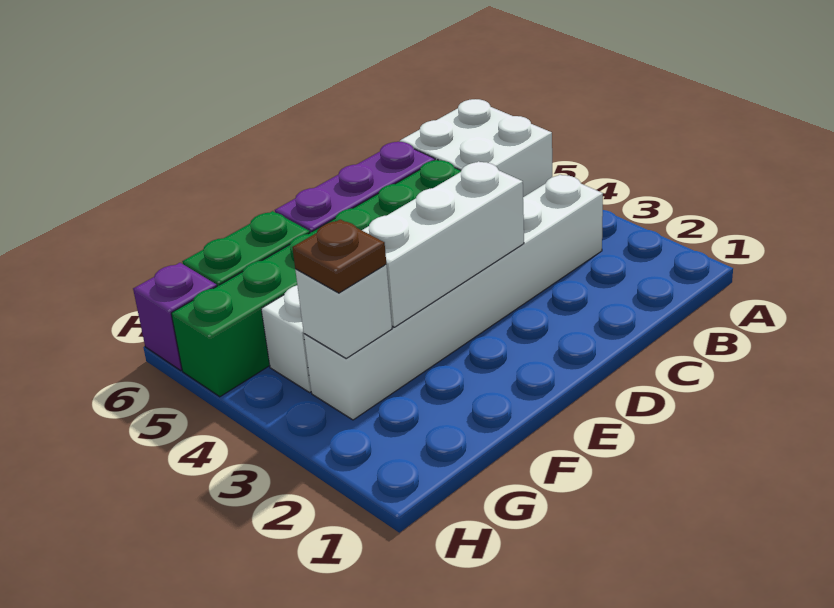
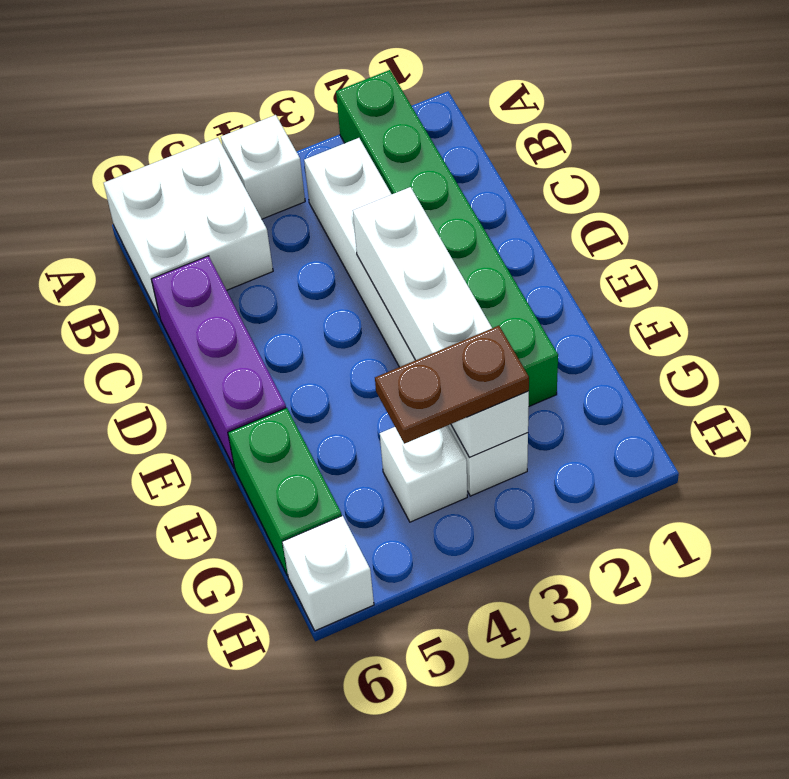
none -> white brick A4 level 1
green brick C5:H5 level 1 -> green brick A2:F2 level 1
brown plate G3 level 3 -> brown plate G3:G4 level 3
purple brick H6 level 1 -> white brick H6 level 1

